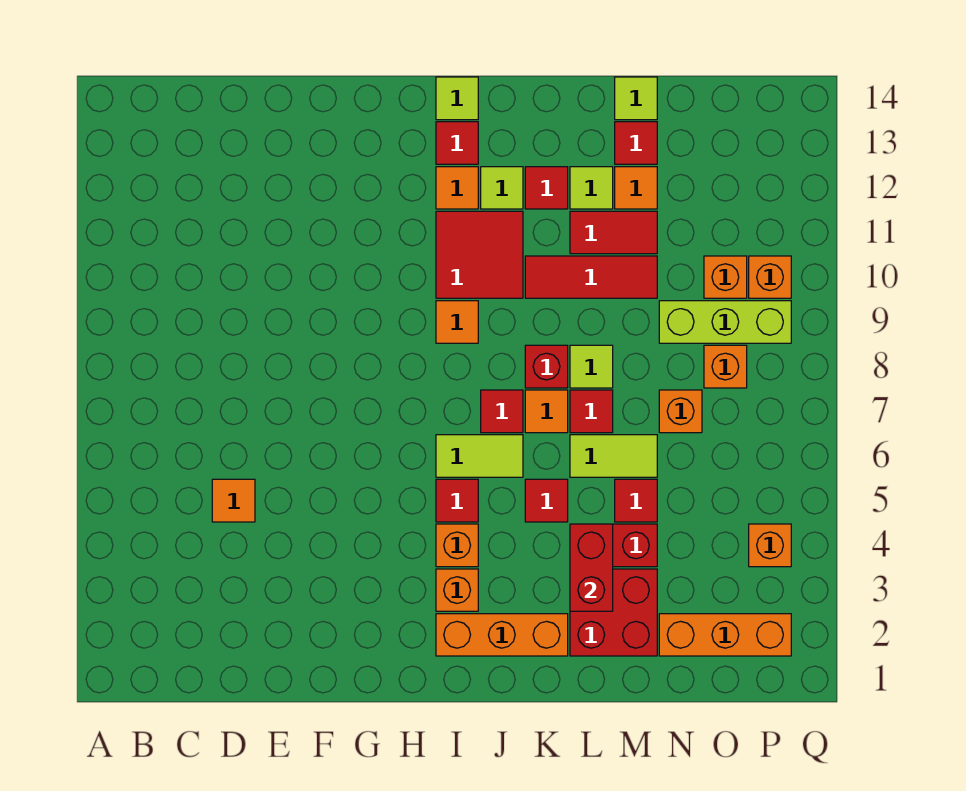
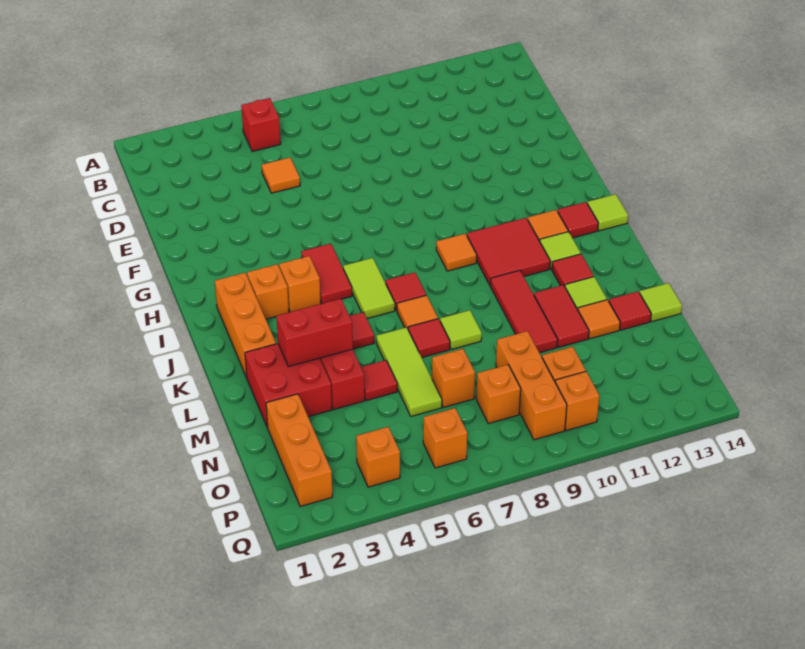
red tile I5 level 1 -> red tile H5:I5 level 1
red brick K8 level 1 -> red brick B5 level 1
lime tile L6:M6 level 1 -> lime tile L6:N6 level 1
lime brick N9:P9 level 1 -> orange brick N9:P9 level 1
none -> orange brick P6 level 1

